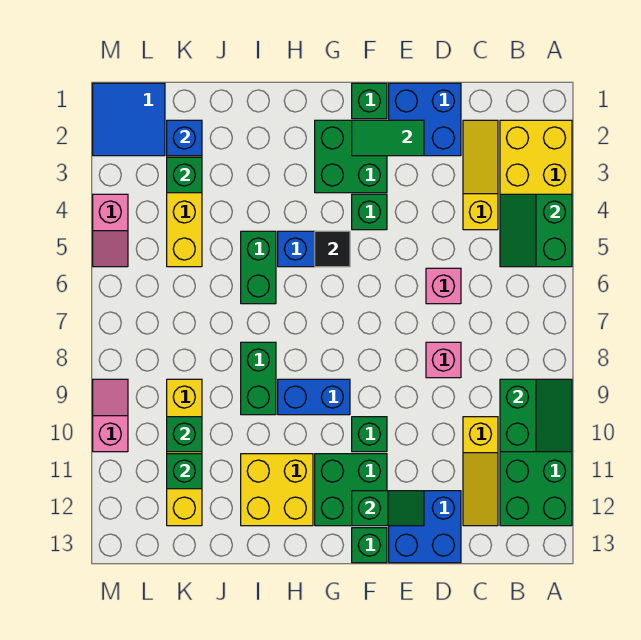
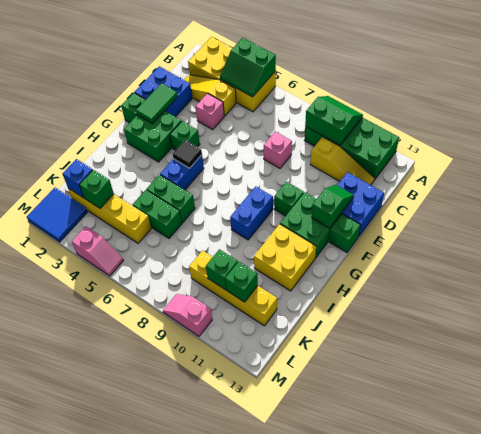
pink brick D6 level 1 -> pink brick D4 level 1
green brick I8:I9 level 1 -> green brick J5:J6 level 1

